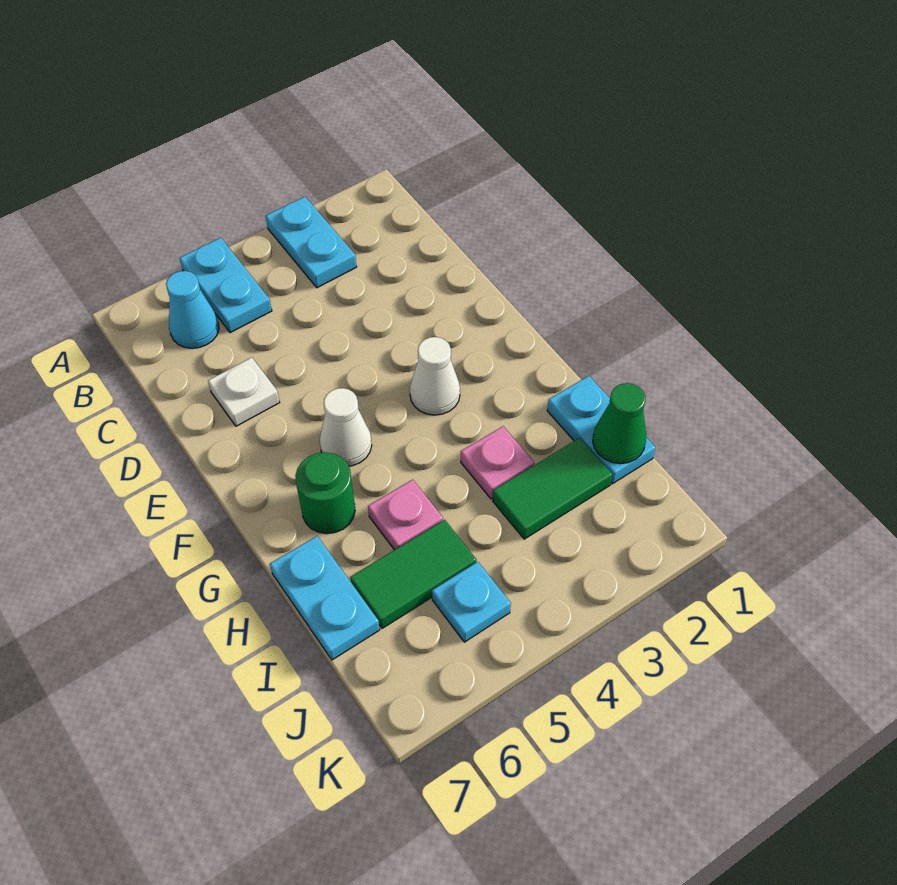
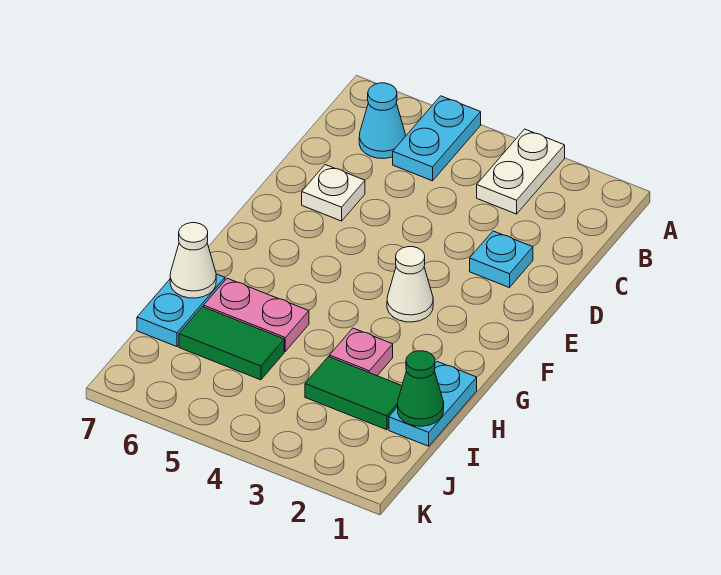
cyan plate A3:B3 level 1 -> white plate A3:B3 level 1
white cone F5 level 1 -> white cone H7 level 2
green round brick G6 level 1 -> none
pink plate H5 level 1 -> pink plate H5:H6 level 1
cyan plate J5 level 1 -> cyan plate D2 level 1

